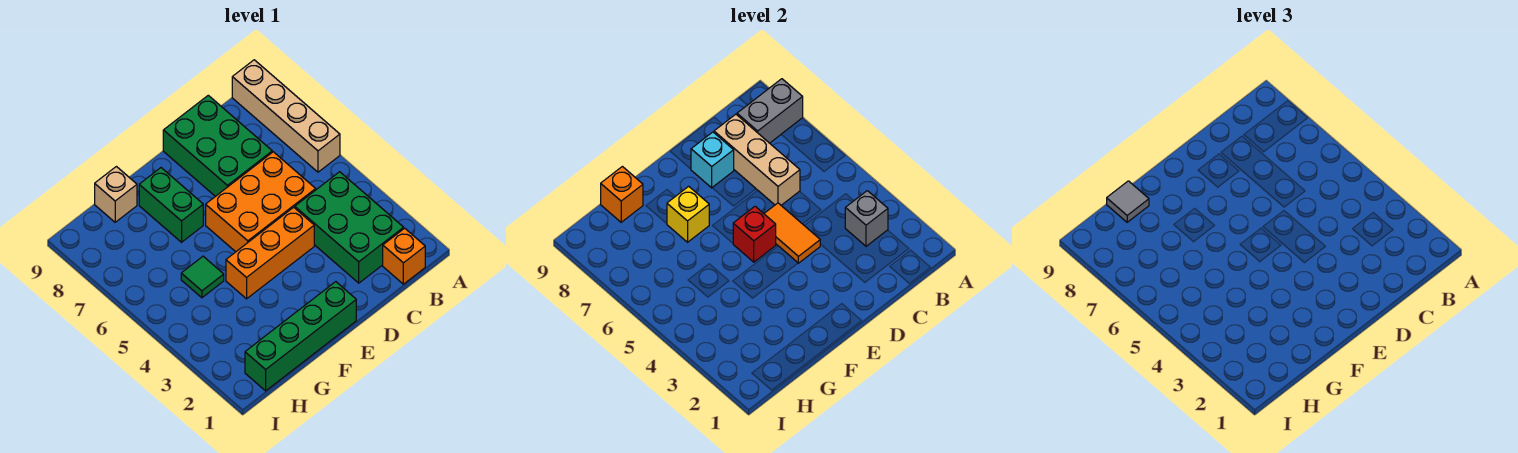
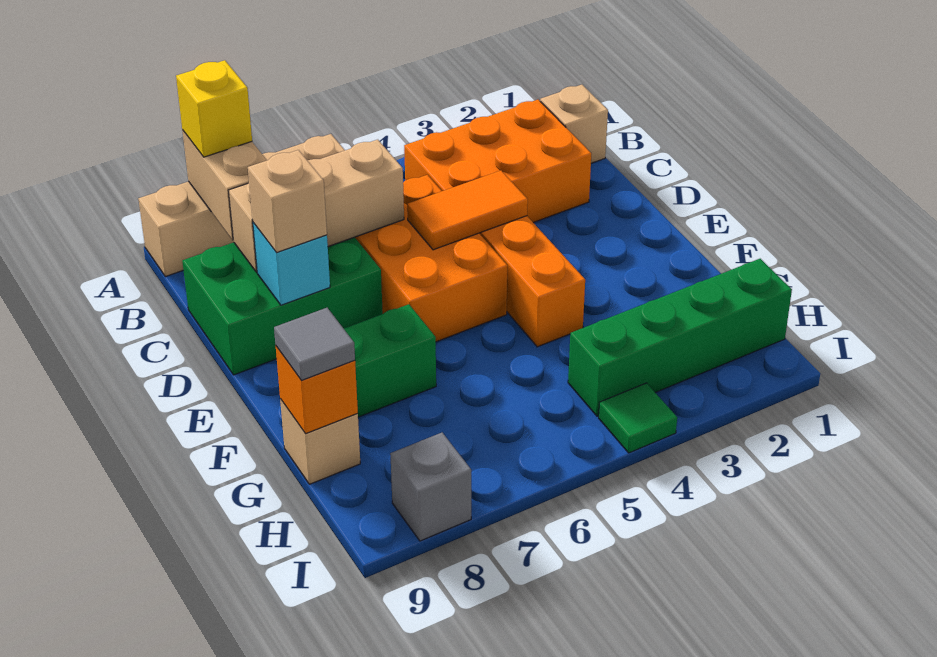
grey brick A8:B8 level 2 -> tan brick A8:B8 level 2
orange brick B1 level 1 -> tan brick B1 level 1
green brick B2:C4 level 1 -> orange brick B2:C4 level 1
grey brick B3 level 2 -> grey brick I8 level 1
none -> tan brick D8 level 3
green brick E1:H1 level 1 -> green brick H1:H4 level 1
red brick E5 level 2 -> none
yellow brick F7 level 2 -> yellow brick A8 level 3
green tile G5 level 1 -> green tile I4 level 1

